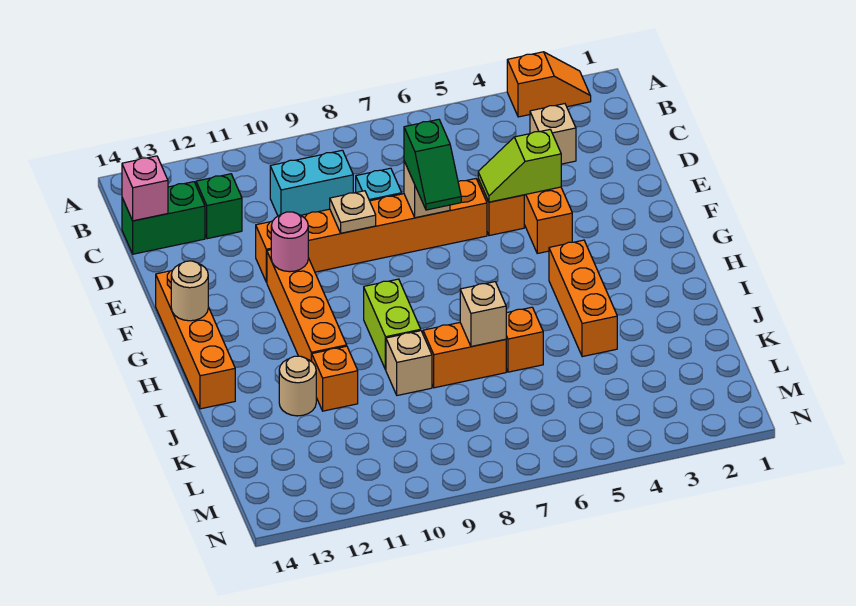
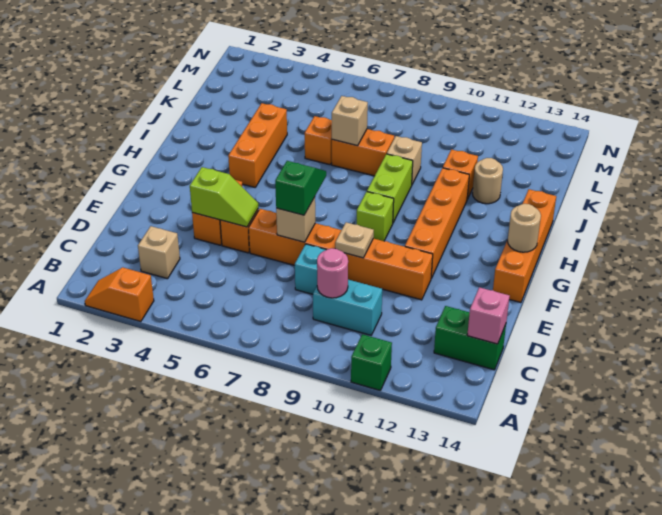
green brick C12 level 1 -> green brick A11 level 1
pink round brick F11 level 2 -> pink round brick C9 level 2
none -> lime brick G9 level 1

